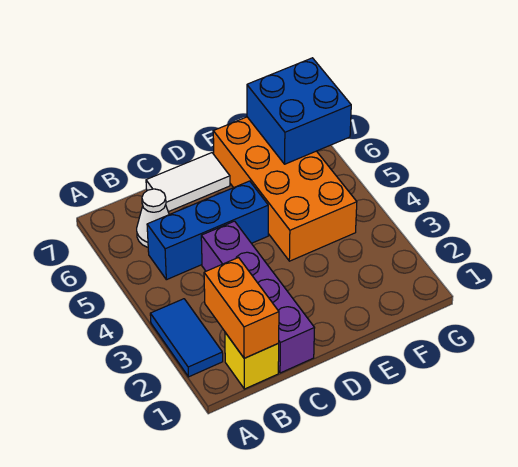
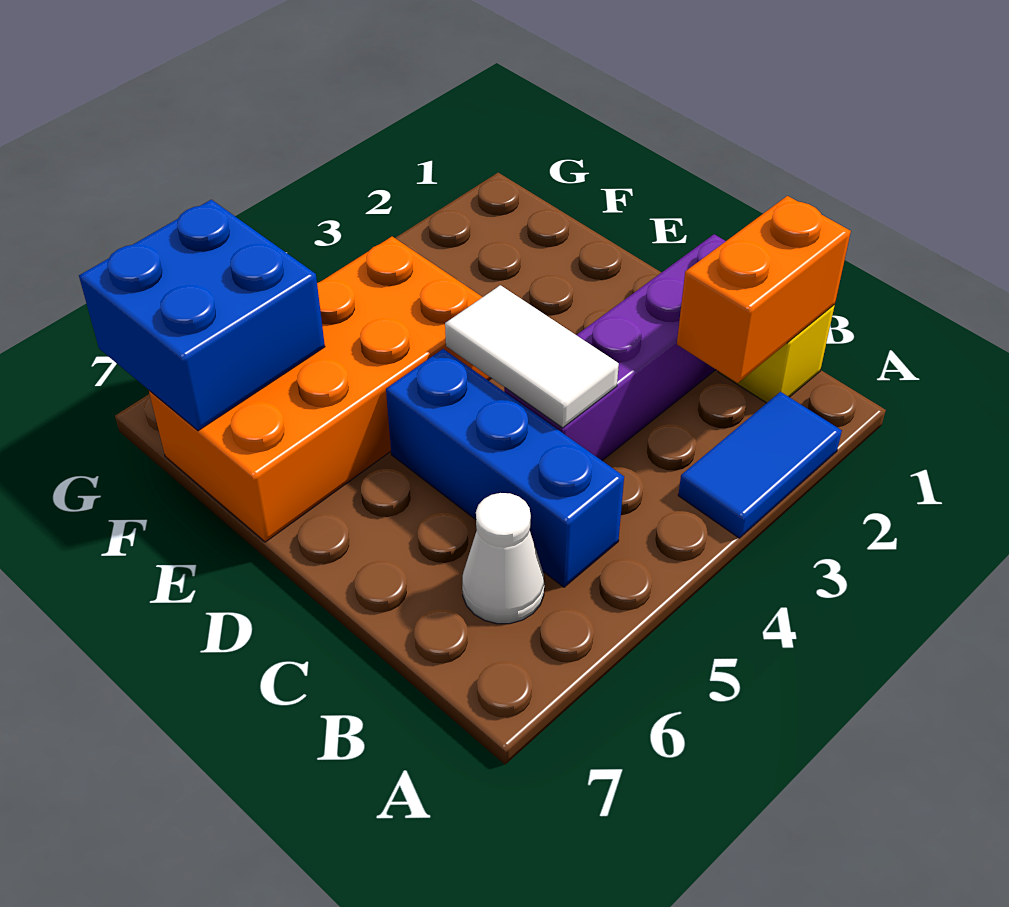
white tile C7:D7 level 1 -> white tile C4:D4 level 2

